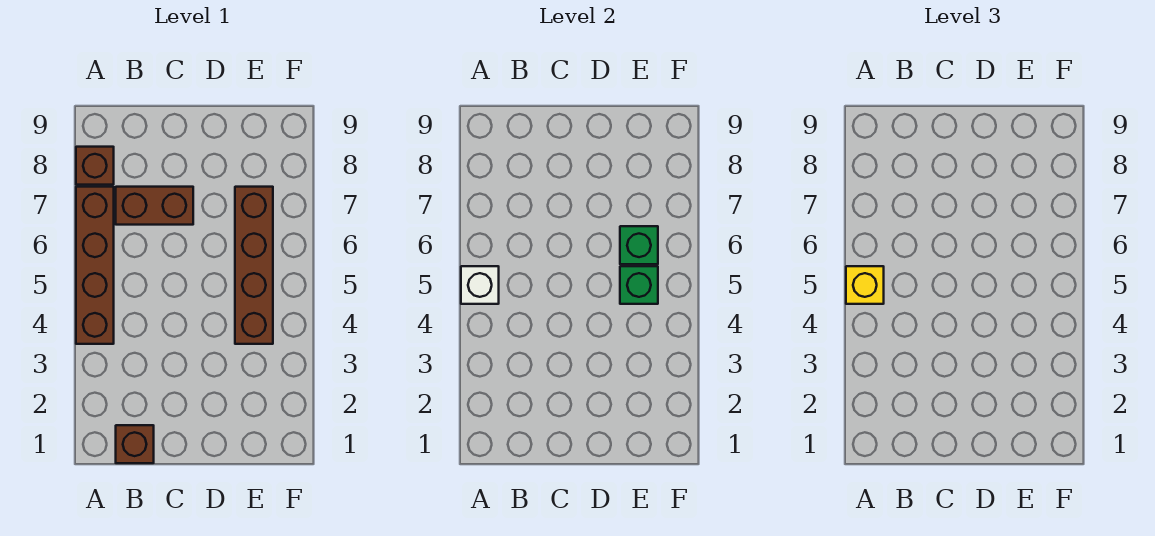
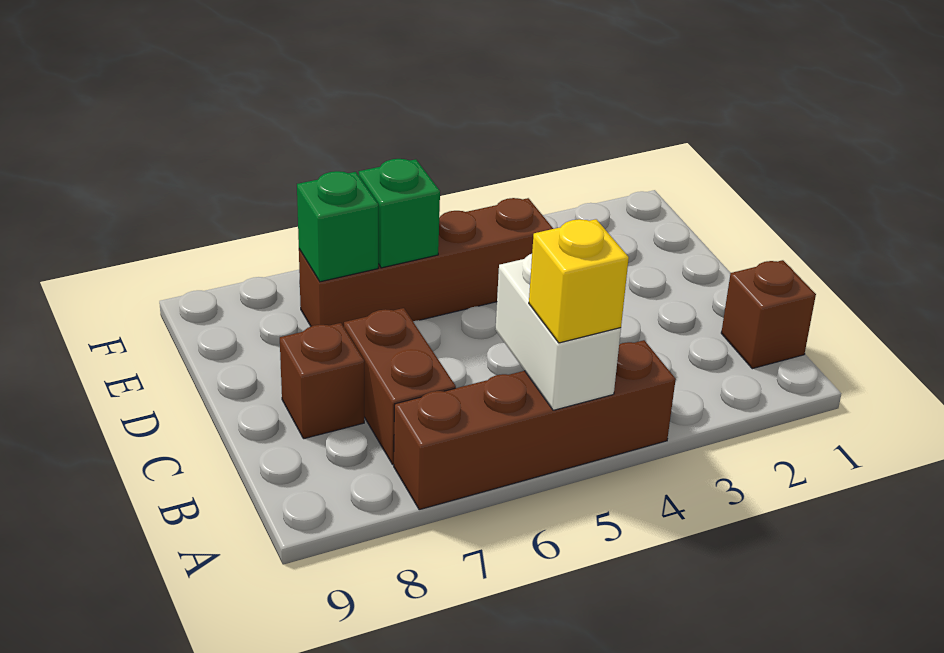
white brick A5 level 2 -> white brick A5:B5 level 2
brown brick A8 level 1 -> brown brick C8 level 1
green brick E5 level 2 -> green brick E7 level 2

